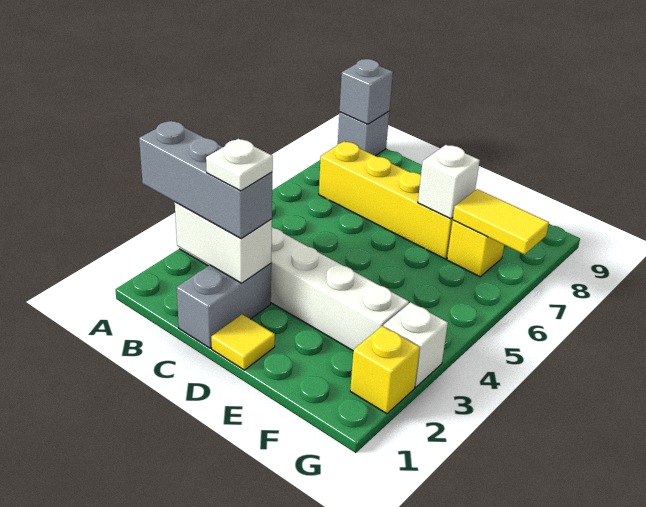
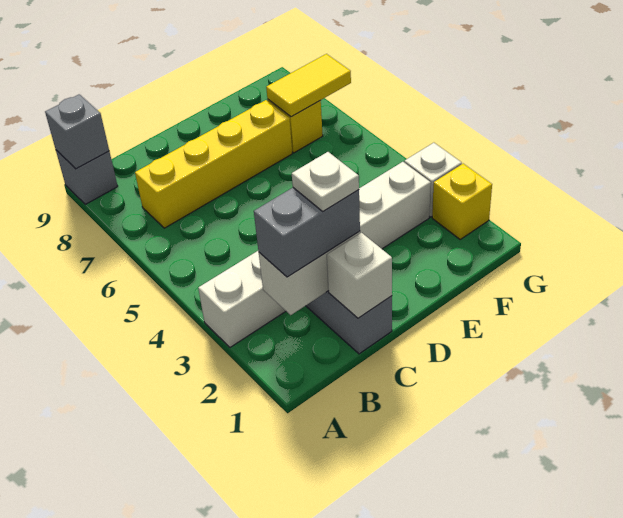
grey brick A2:C2 level 3 -> grey brick B2:C2 level 3
yellow tile D1 level 1 -> none
white brick E7 level 2 -> white brick C1 level 2

